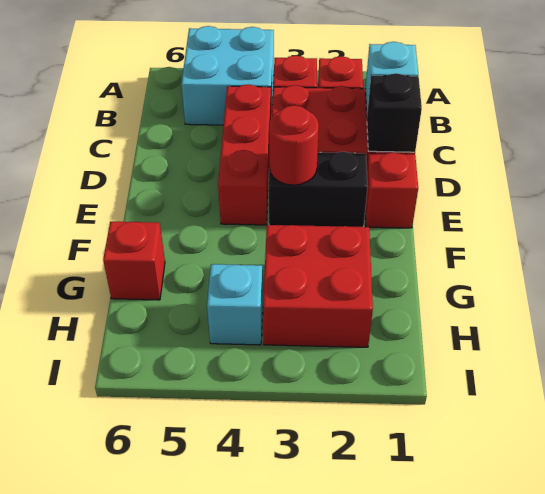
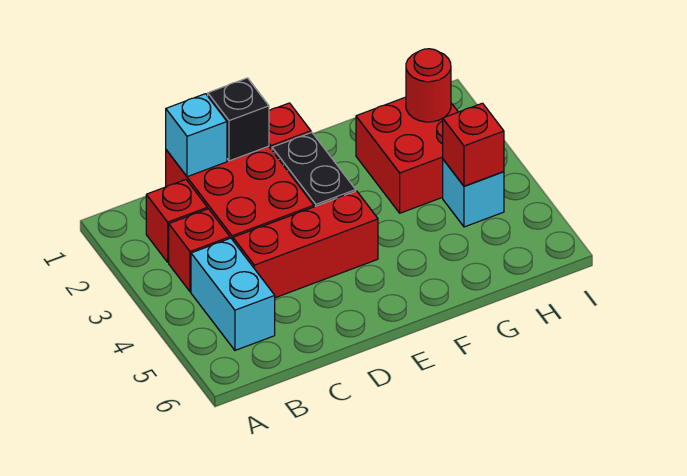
cyan brick A4:B5 level 1 -> cyan brick B4:B5 level 1
red round brick E3 level 2 -> red round brick H2 level 2
red brick G6 level 1 -> red brick H4 level 2

